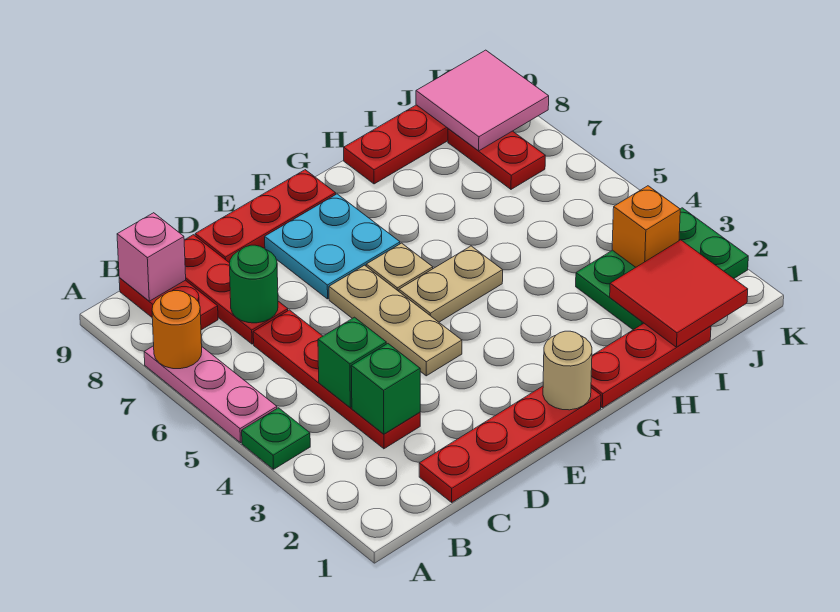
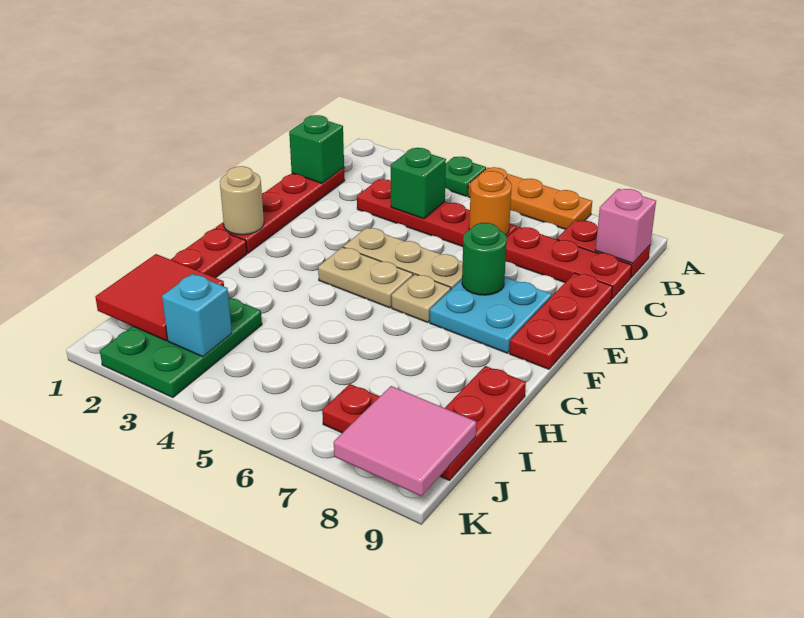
pink plate A5:A7 level 1 -> orange plate A5:A7 level 1
orange round brick A7 level 2 -> orange round brick C6 level 2
green brick C3 level 2 -> green brick C1 level 2
green round brick C7 level 2 -> green round brick E7 level 2
tan plate F5:G5 level 1 -> tan plate F4:F5 level 1
orange brick J3 level 2 -> cyan brick J3 level 2

